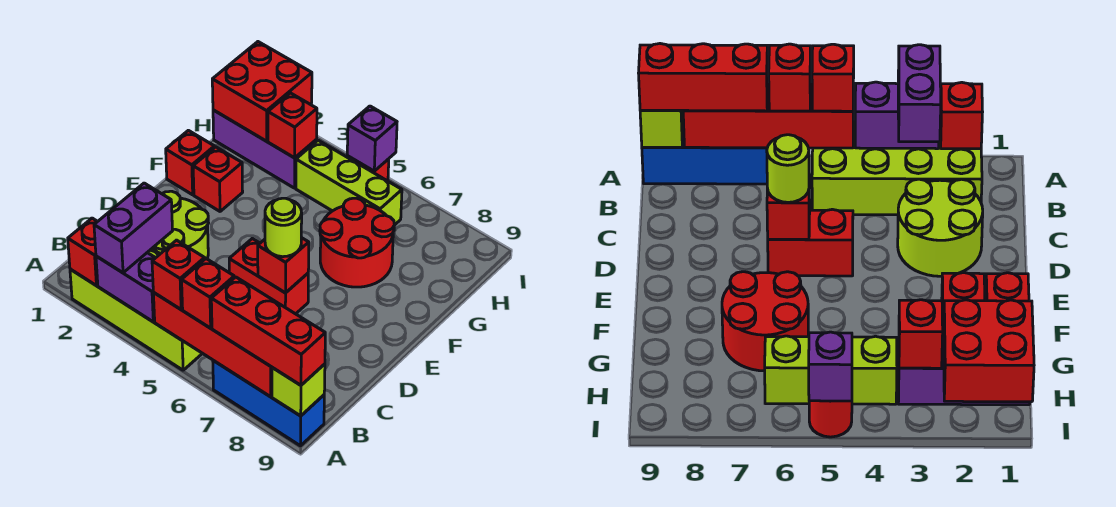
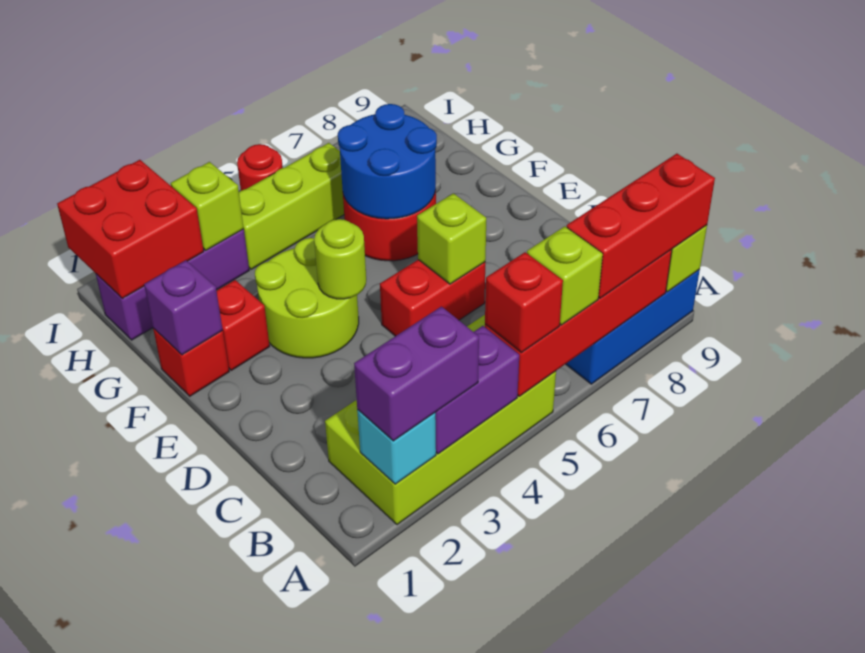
red brick A2 level 2 -> cyan brick A2 level 2
purple brick A3:B3 level 3 -> purple brick A2:A3 level 3
red brick A6 level 3 -> lime brick A6 level 3
lime round brick C2:D3 level 1 -> lime round brick E3:F4 level 1
red brick D6 level 2 -> lime brick D6 level 2
lime round brick D6 level 3 -> lime round brick E4 level 2
none -> blue round brick F6:G7 level 2
red brick H3 level 2 -> lime brick H3 level 2
purple brick I5 level 2 -> purple brick F1 level 2

